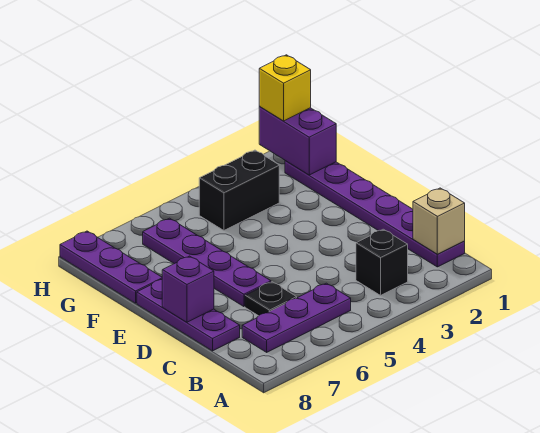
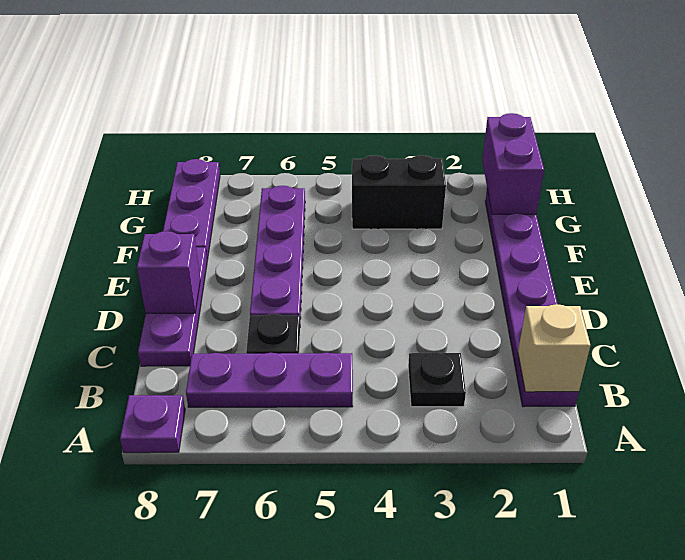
none -> purple plate A8 level 1
black brick B3 level 1 -> black plate B3 level 1
yellow brick H1 level 3 -> none

